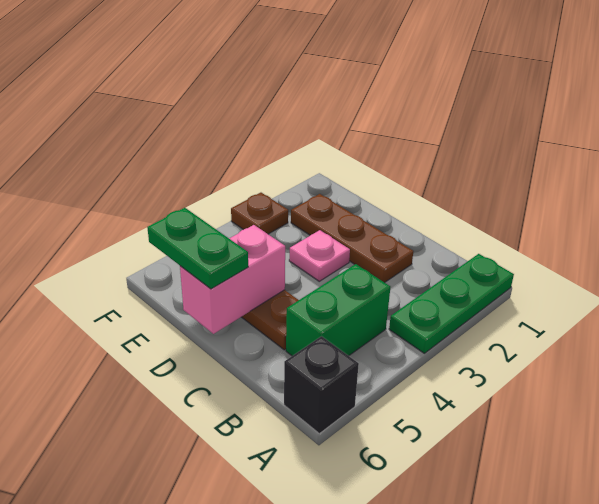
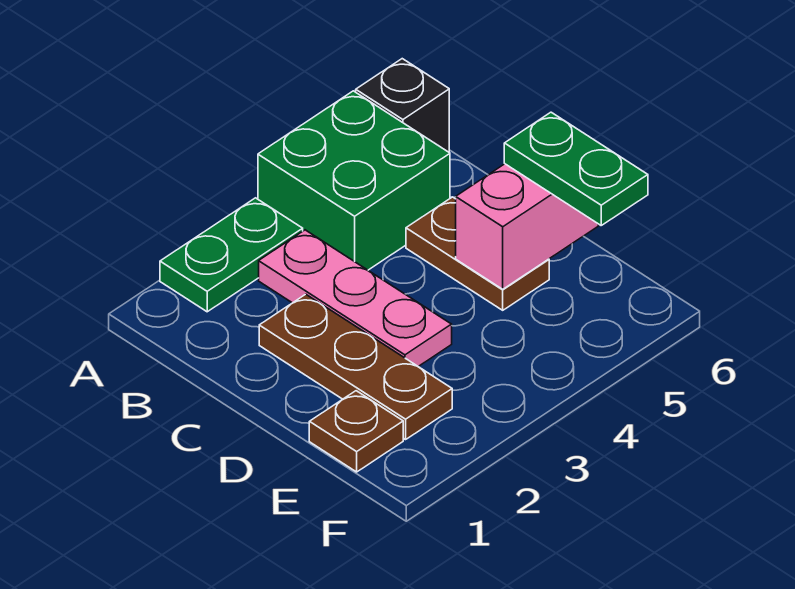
green plate A1:A3 level 1 -> green plate A2:A3 level 1
green brick B4:B5 level 1 -> green brick A4:B5 level 1
pink plate D3 level 1 -> pink plate B3:D3 level 1
brown plate F3 level 1 -> brown plate E1 level 1

